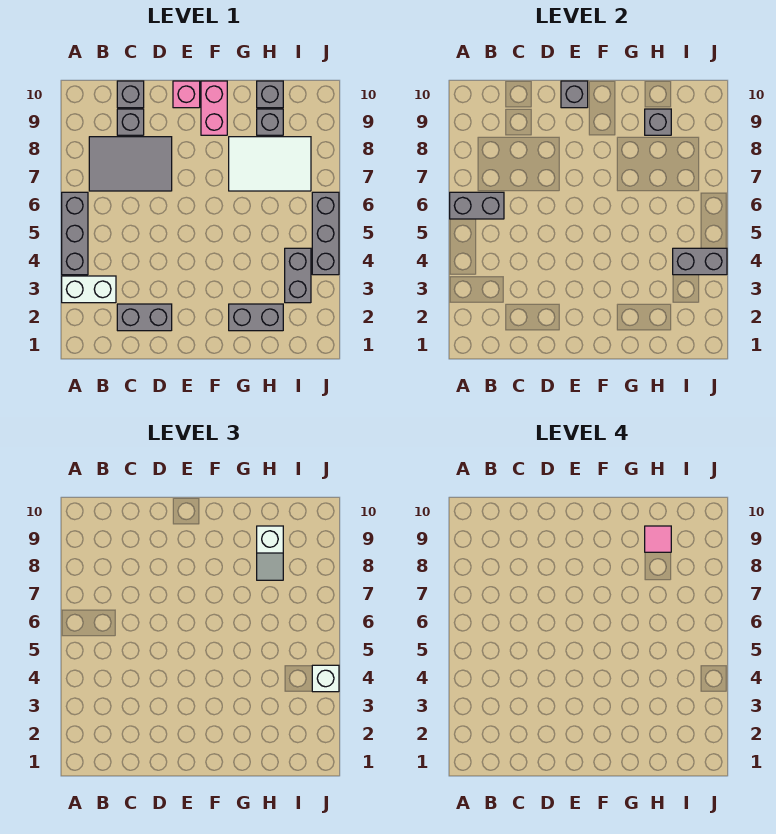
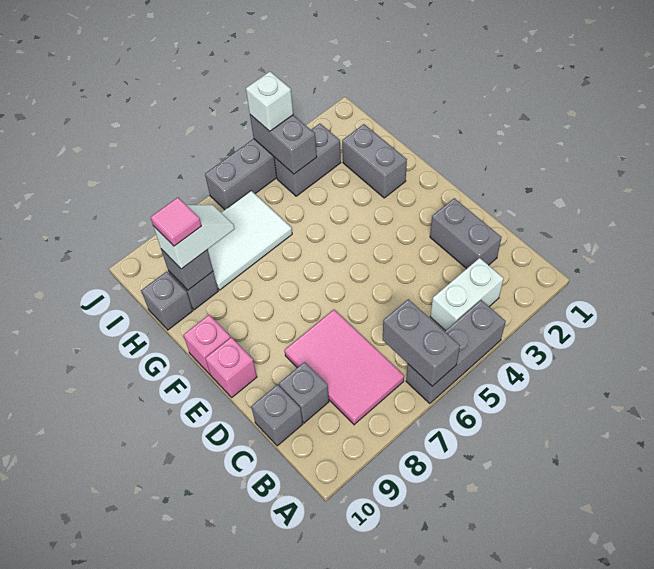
white brick A3:B3 level 1 -> white brick B3:B4 level 1
grey tile B7:D8 level 1 -> pink tile B7:D8 level 1
grey brick E10 level 2 -> none
pink brick F9:F10 level 1 -> pink brick F10 level 1
white tile G7:I8 level 1 -> white tile H6:I8 level 1

